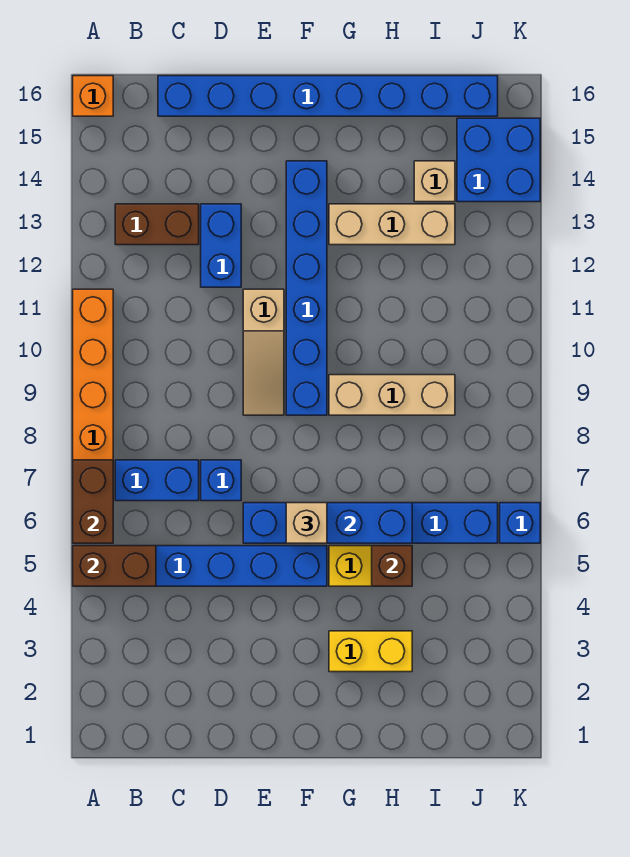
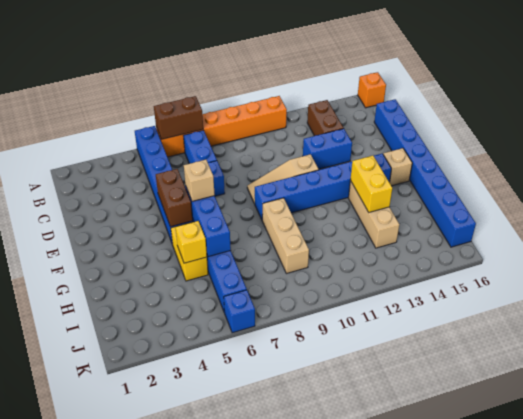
brown brick A5:B5 level 2 -> brown brick E5:F5 level 2
yellow brick G3:H3 level 1 -> yellow brick G13:H13 level 2
brown brick H5 level 2 -> yellow brick H5 level 2
tan brick I14 level 1 -> tan brick F15 level 1
blue brick J14:K15 level 1 -> none

